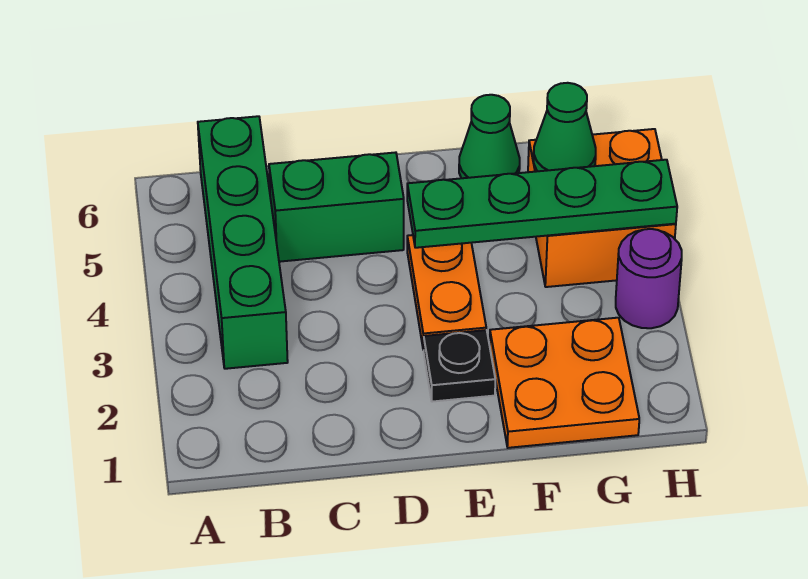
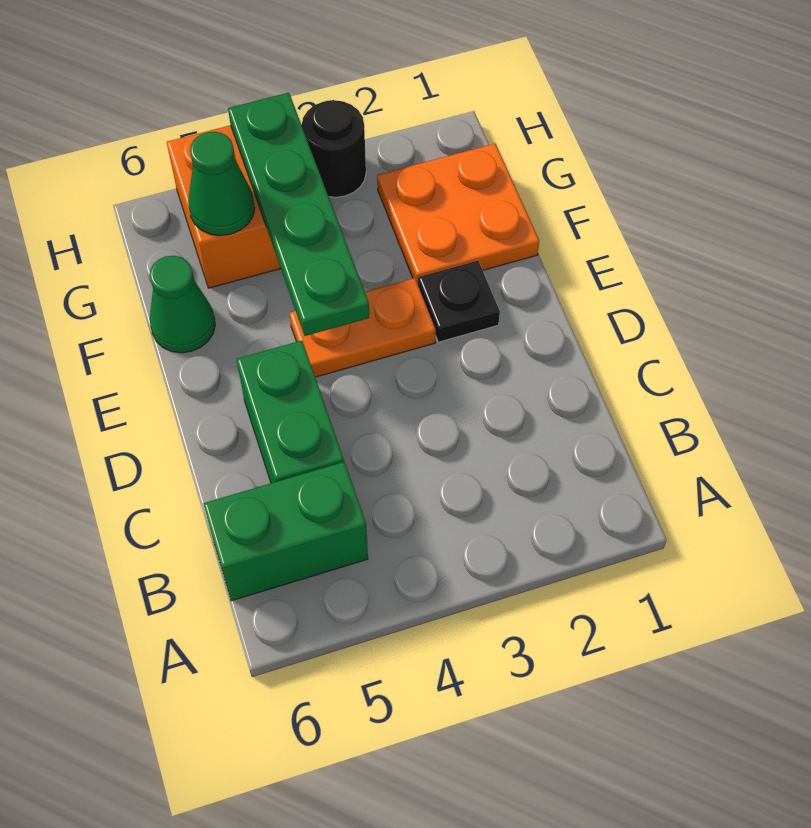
green brick B3:B6 level 1 -> green brick B5:B6 level 1
purple round brick H3 level 1 -> black round brick H3 level 1

